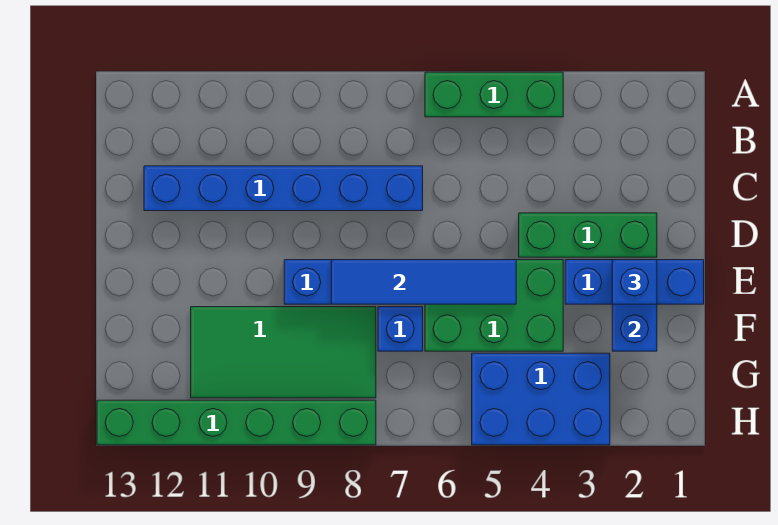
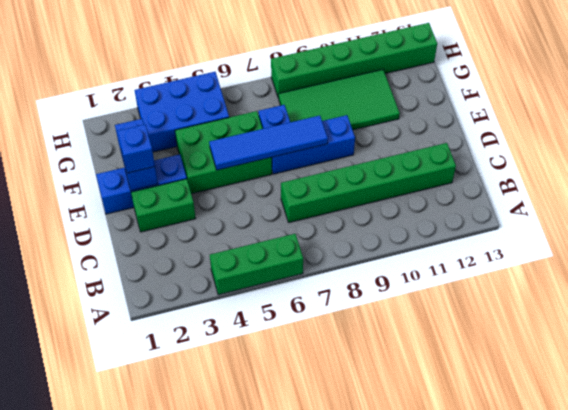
blue brick C7:C12 level 1 -> green brick C7:C12 level 1
green brick D2:D4 level 1 -> green brick D2:D3 level 1

